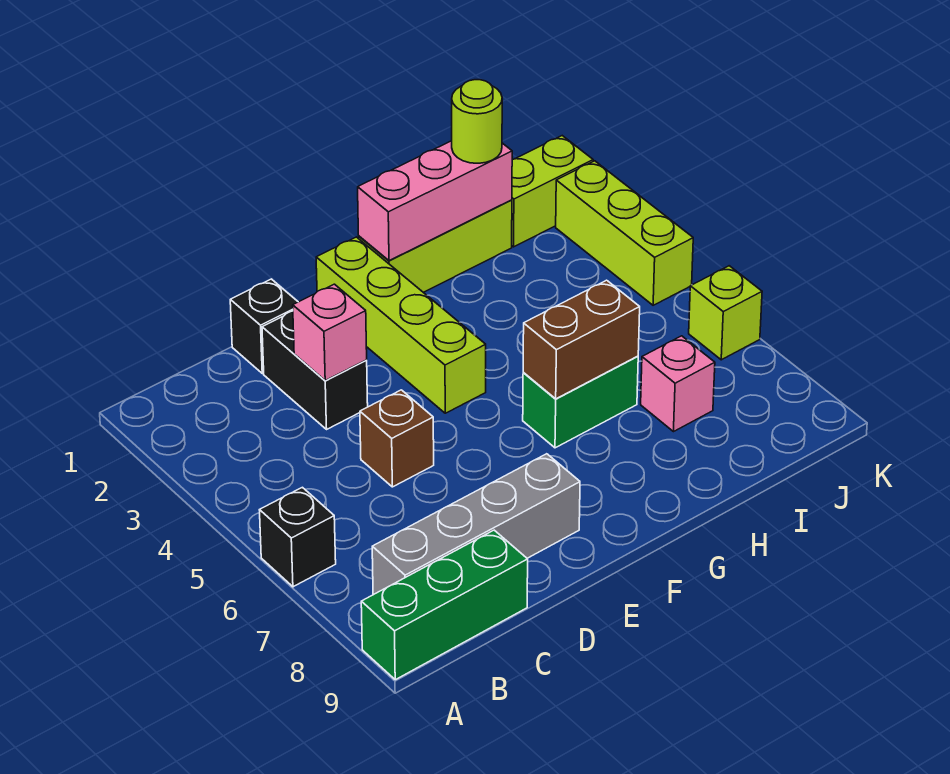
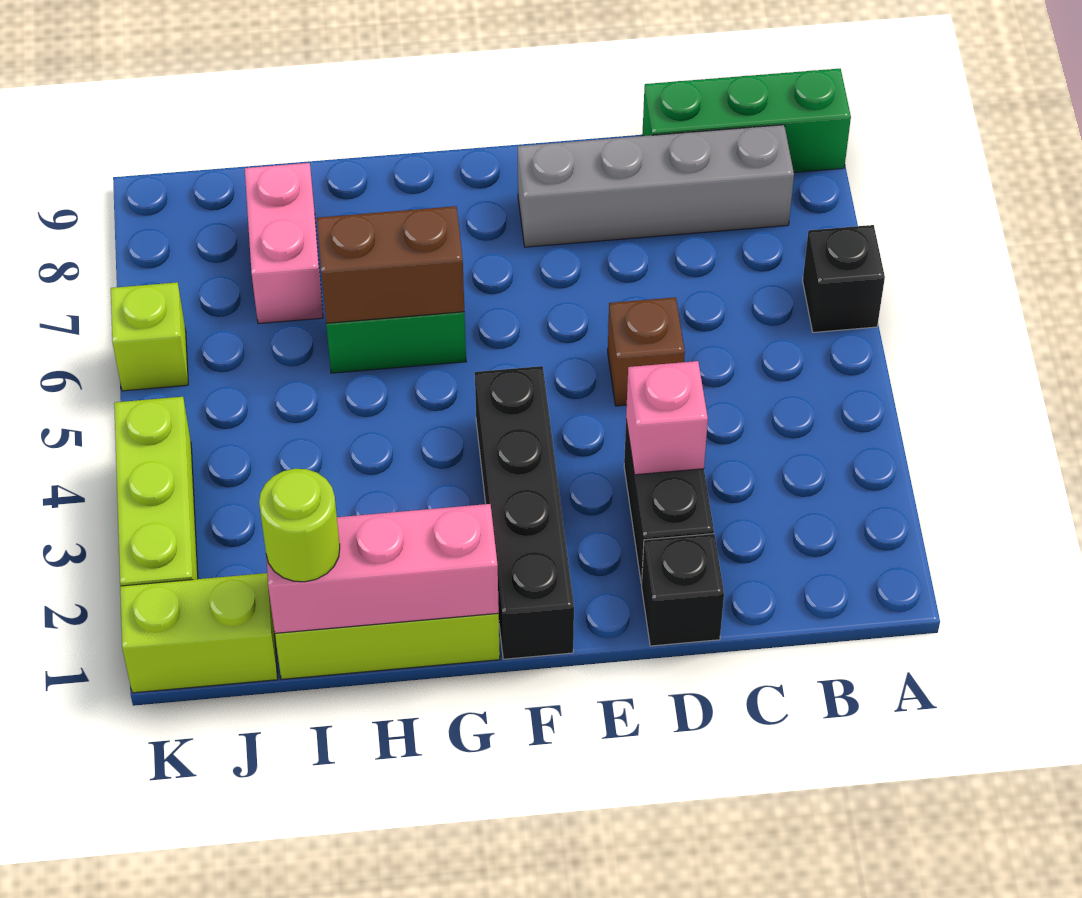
lime brick F1:F4 level 1 -> black brick F1:F4 level 1
pink brick I7 level 1 -> pink brick I7:I8 level 1

